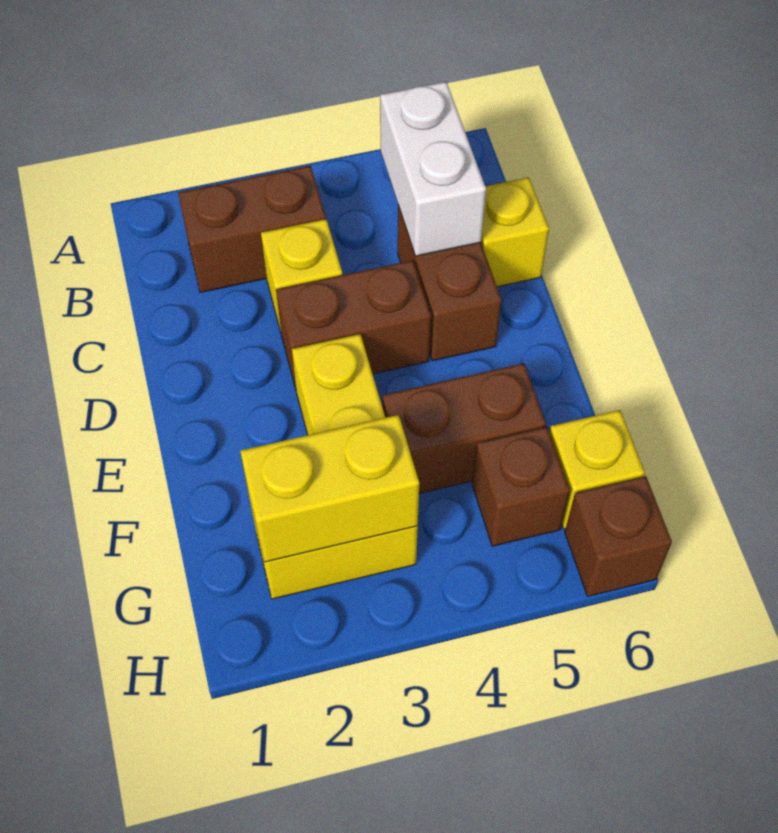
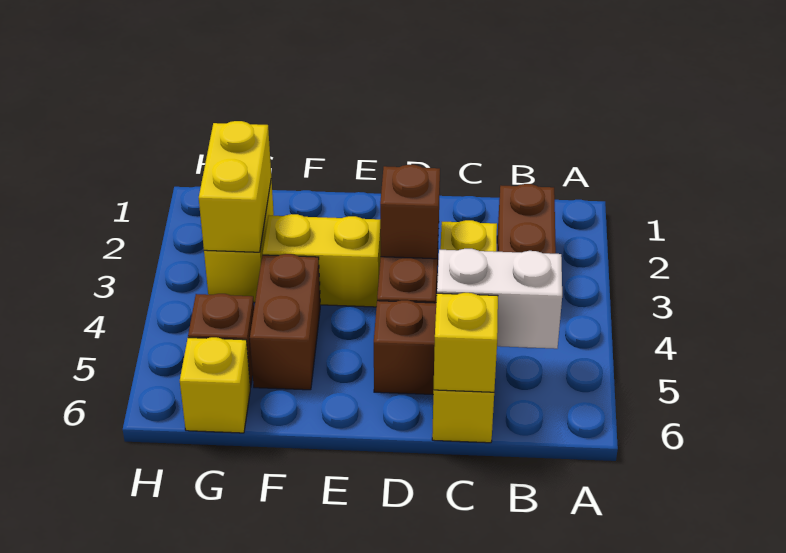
none -> yellow brick C6 level 2
brown brick H6 level 1 -> brown brick D3 level 2

